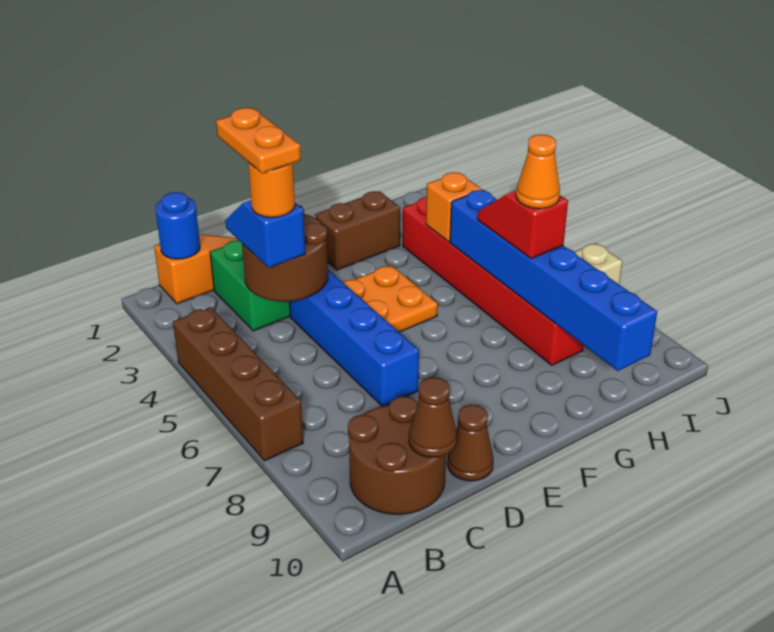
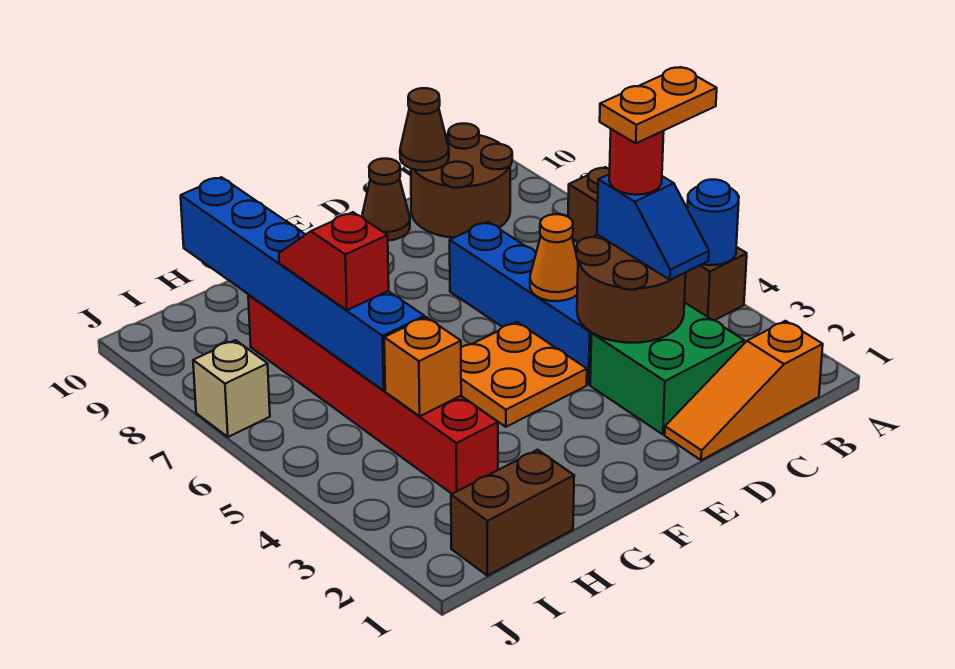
blue round brick B1 level 2 -> blue round brick A4 level 2
orange plate C3:C4 level 5 -> orange plate B4:C4 level 5
orange round brick C4 level 4 -> red round brick C4 level 4
brown brick F2:G2 level 1 -> brown brick H1:I1 level 1
red slope H6:H7 level 3 top 7 -> red slope H6:H7 level 3 top 6
orange cone H7 level 4 -> orange cone D5 level 2

